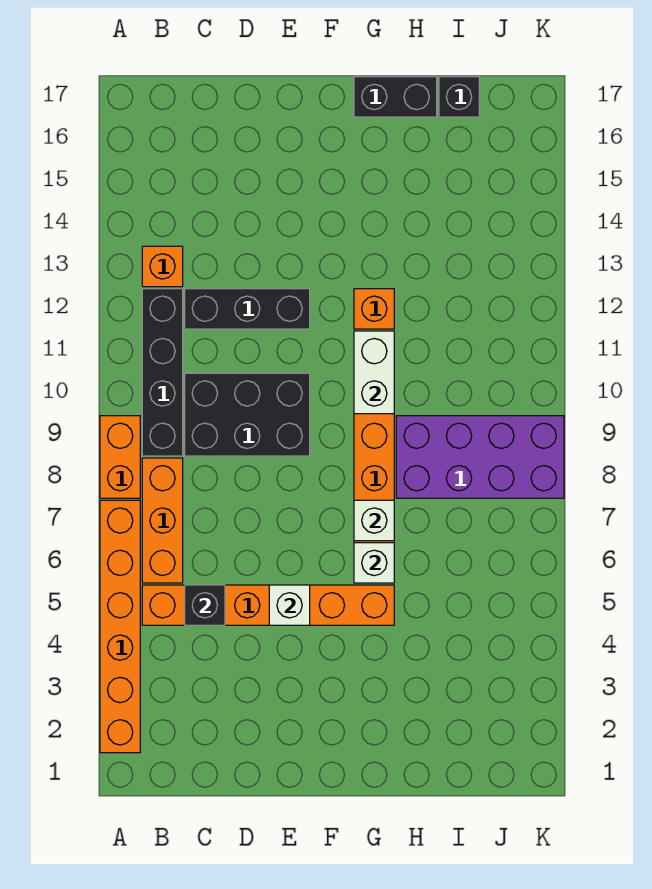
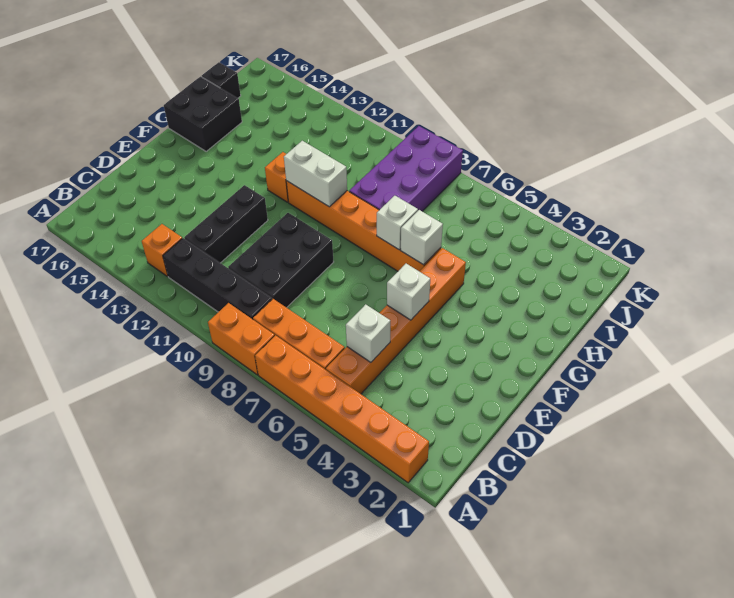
black brick C5 level 2 -> white brick C5 level 2
black brick G17:H17 level 1 -> black brick G16:H17 level 1

